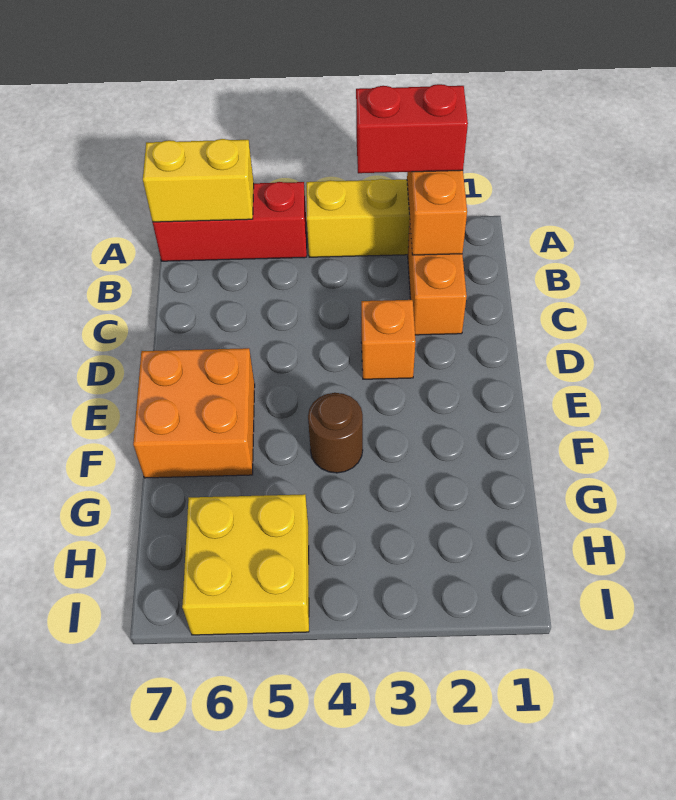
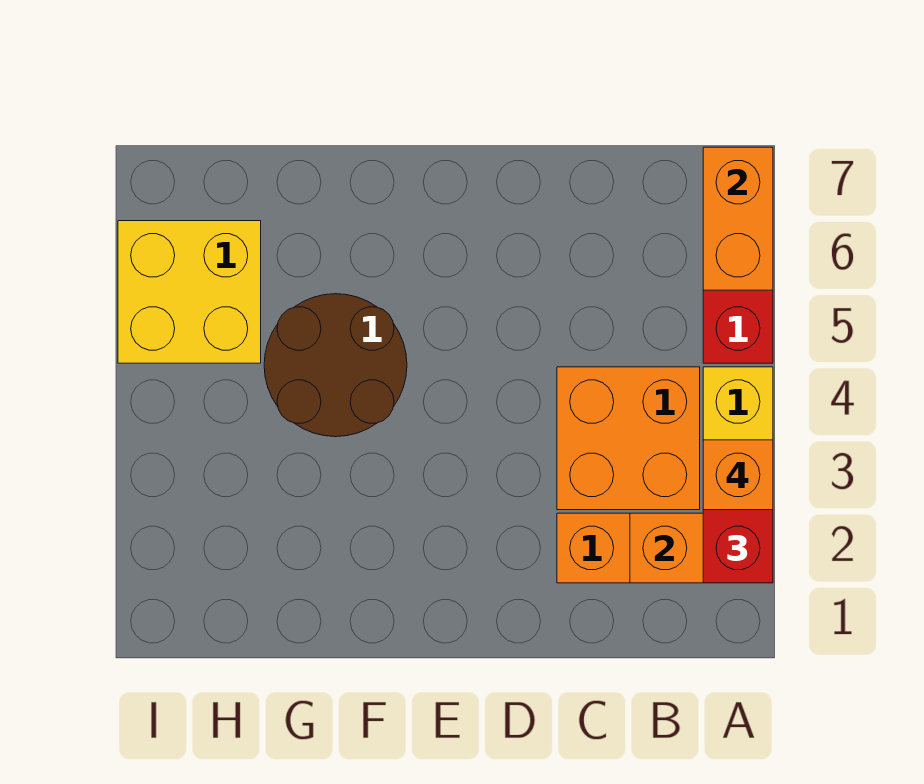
yellow brick A6:A7 level 2 -> orange brick A6:A7 level 2
orange brick D3 level 1 -> orange brick A3 level 4
orange brick E6:F7 level 1 -> orange brick B3:C4 level 1
brown round brick F4 level 1 -> brown round brick F4:G5 level 1

